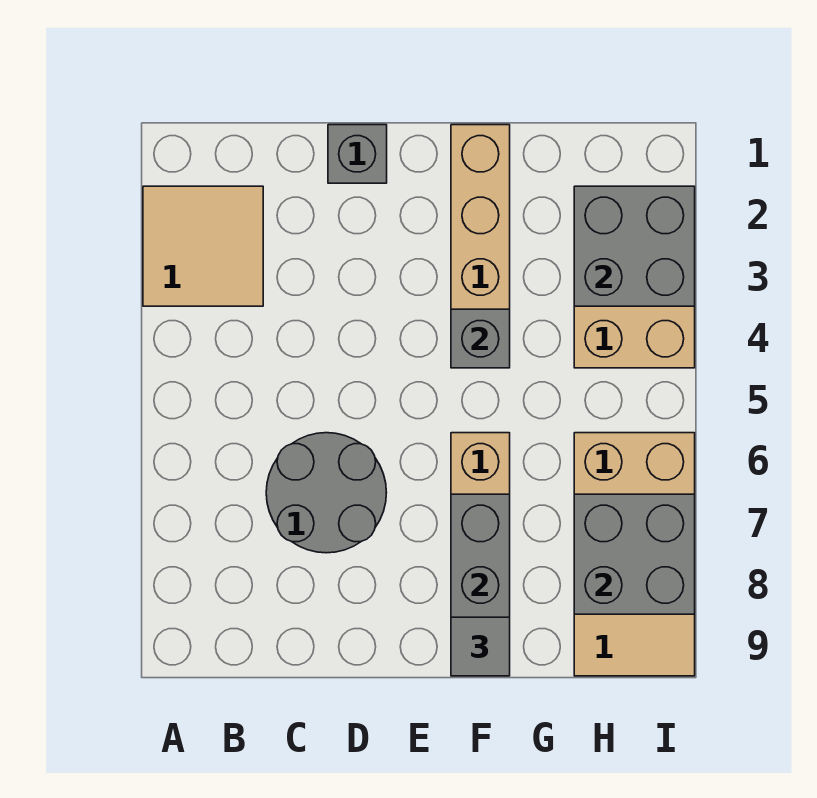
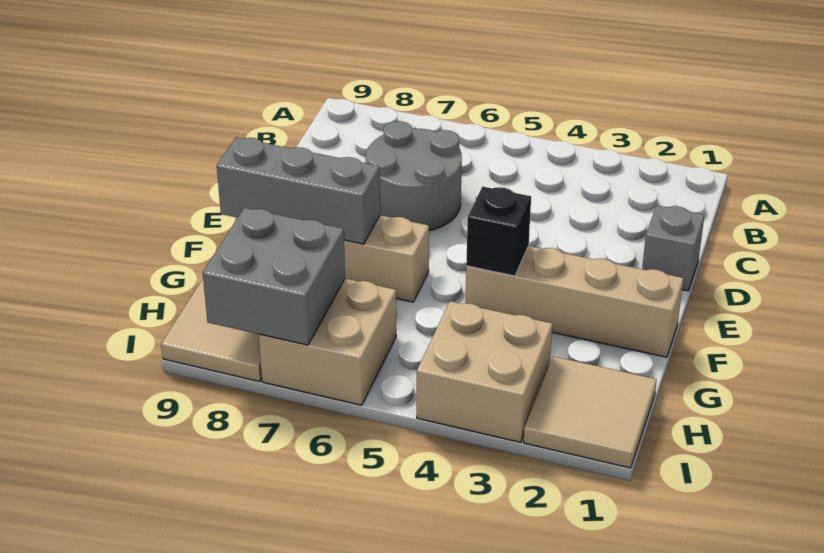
tan tile A2:B3 level 1 -> tan tile H1:I2 level 1
grey brick F4 level 2 -> black brick F4 level 2
grey tile F9 level 3 -> none
grey brick H2:I3 level 2 -> none

